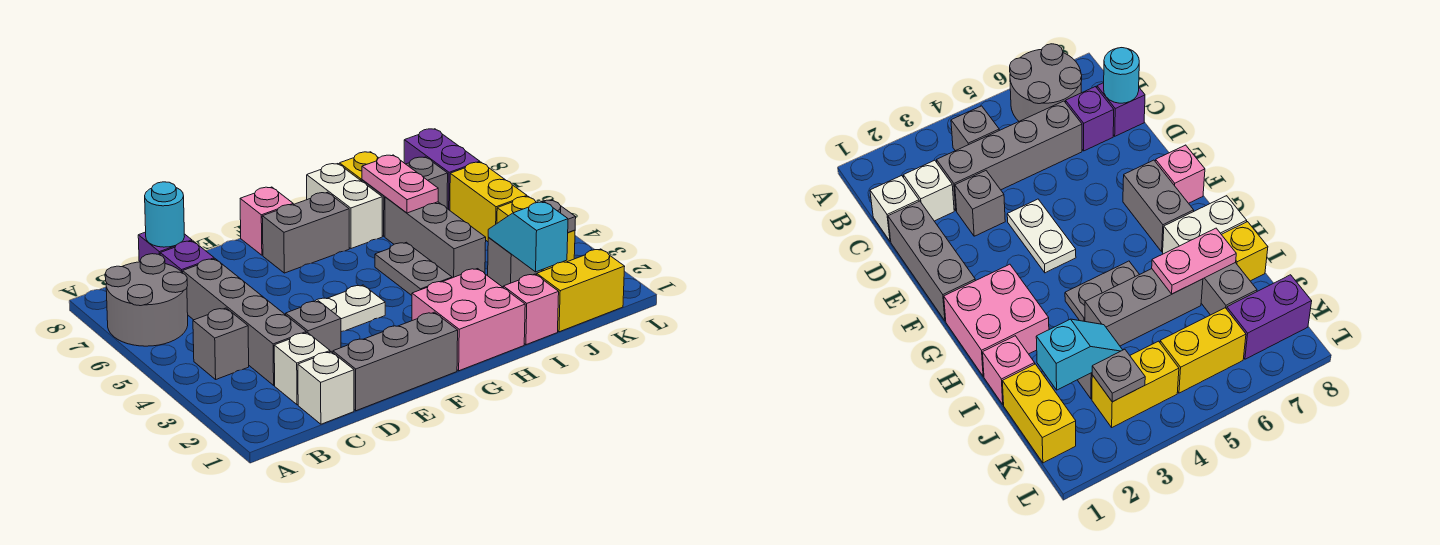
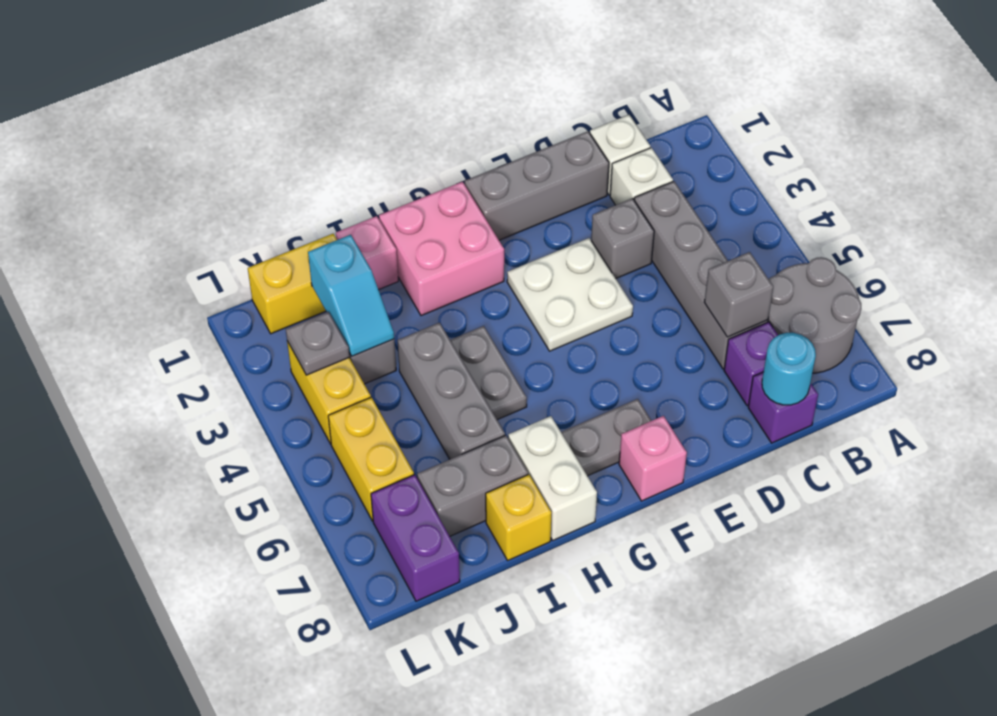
grey brick B4 level 1 -> grey brick C6 level 2
white plate E4:F4 level 1 -> white plate E3:F4 level 1
grey brick F7:G7 level 1 -> grey plate F7:G7 level 1
pink plate I6:I7 level 2 -> none

